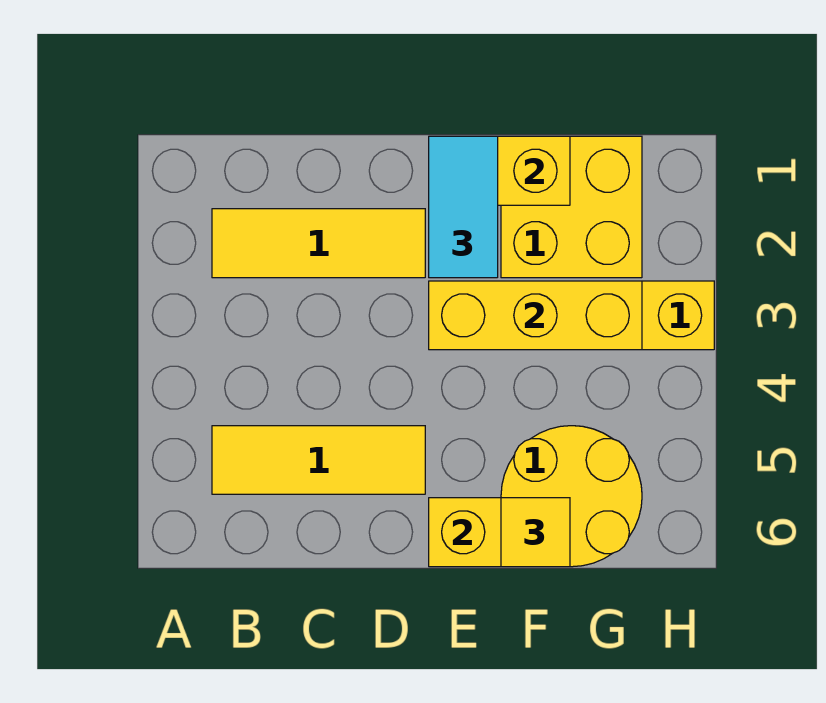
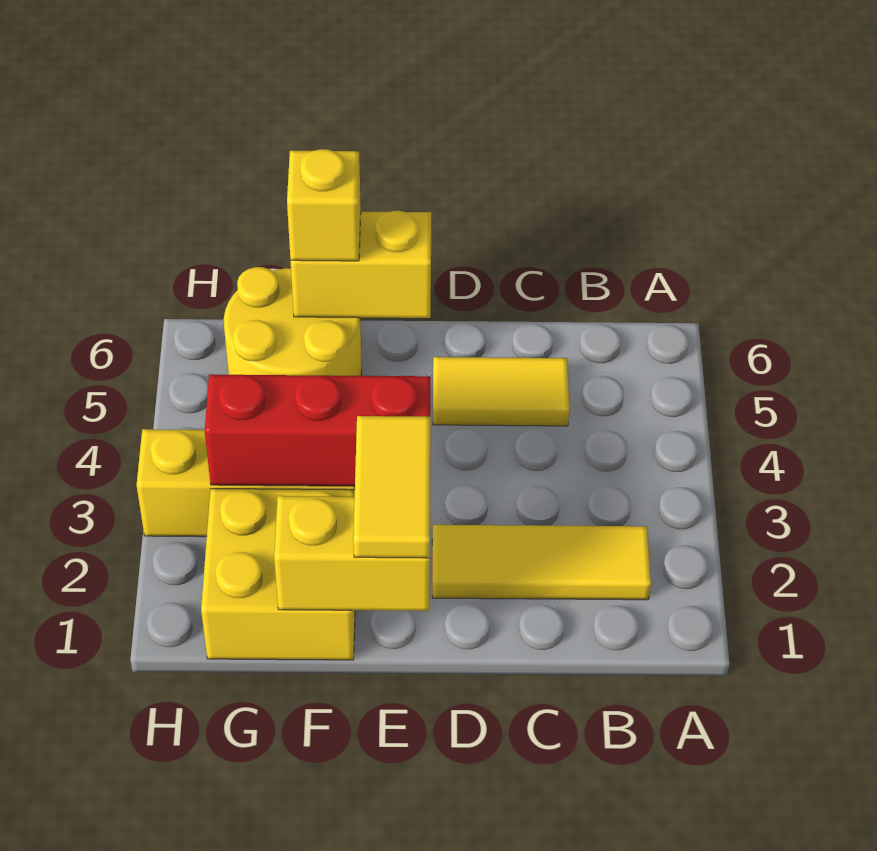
yellow tile B5:D5 level 1 -> yellow tile C5:D5 level 1
cyan tile E1:E2 level 3 -> yellow tile E1:E2 level 3
yellow brick E3:G3 level 2 -> red brick E3:G3 level 2
yellow tile F6 level 3 -> yellow brick F6 level 3

